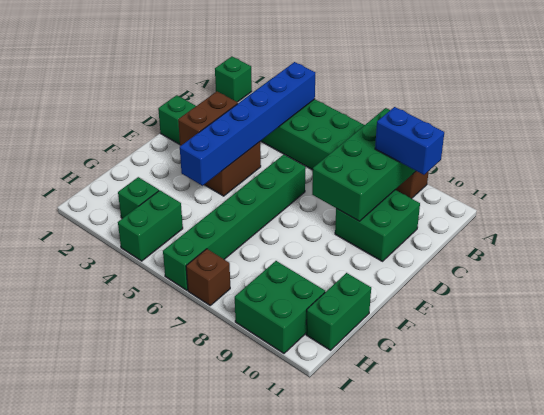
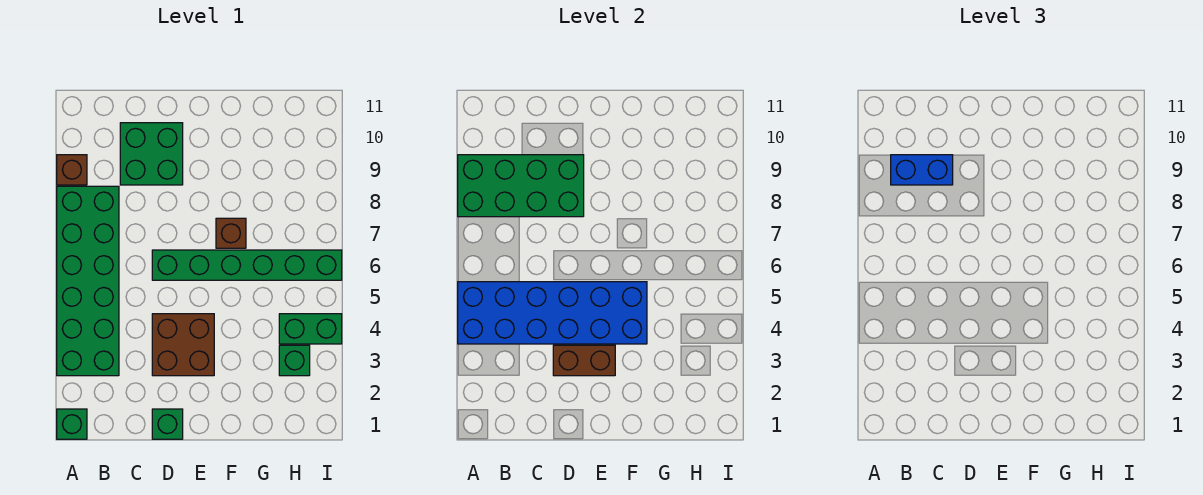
blue brick A4:F4 level 2 -> blue brick A4:F5 level 2
blue brick B9:B10 level 3 -> blue brick B9:C9 level 3
green brick G11:H11 level 1 -> none
green brick H9:I10 level 1 -> none
brown brick I7 level 1 -> brown brick F7 level 1

